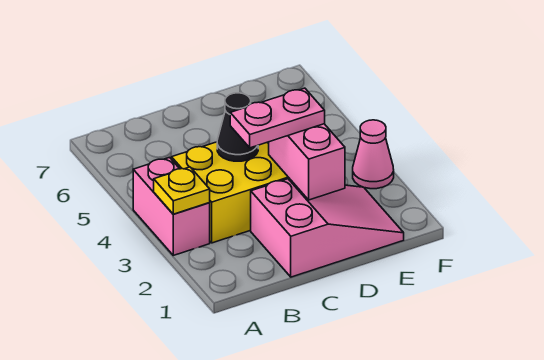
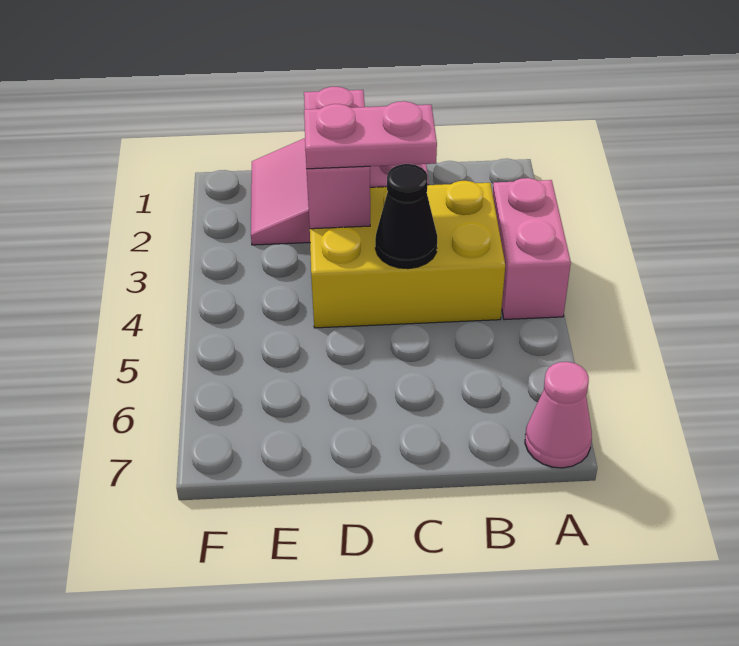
yellow plate A3 level 2 -> none
pink cone F3 level 1 -> pink cone A7 level 1

